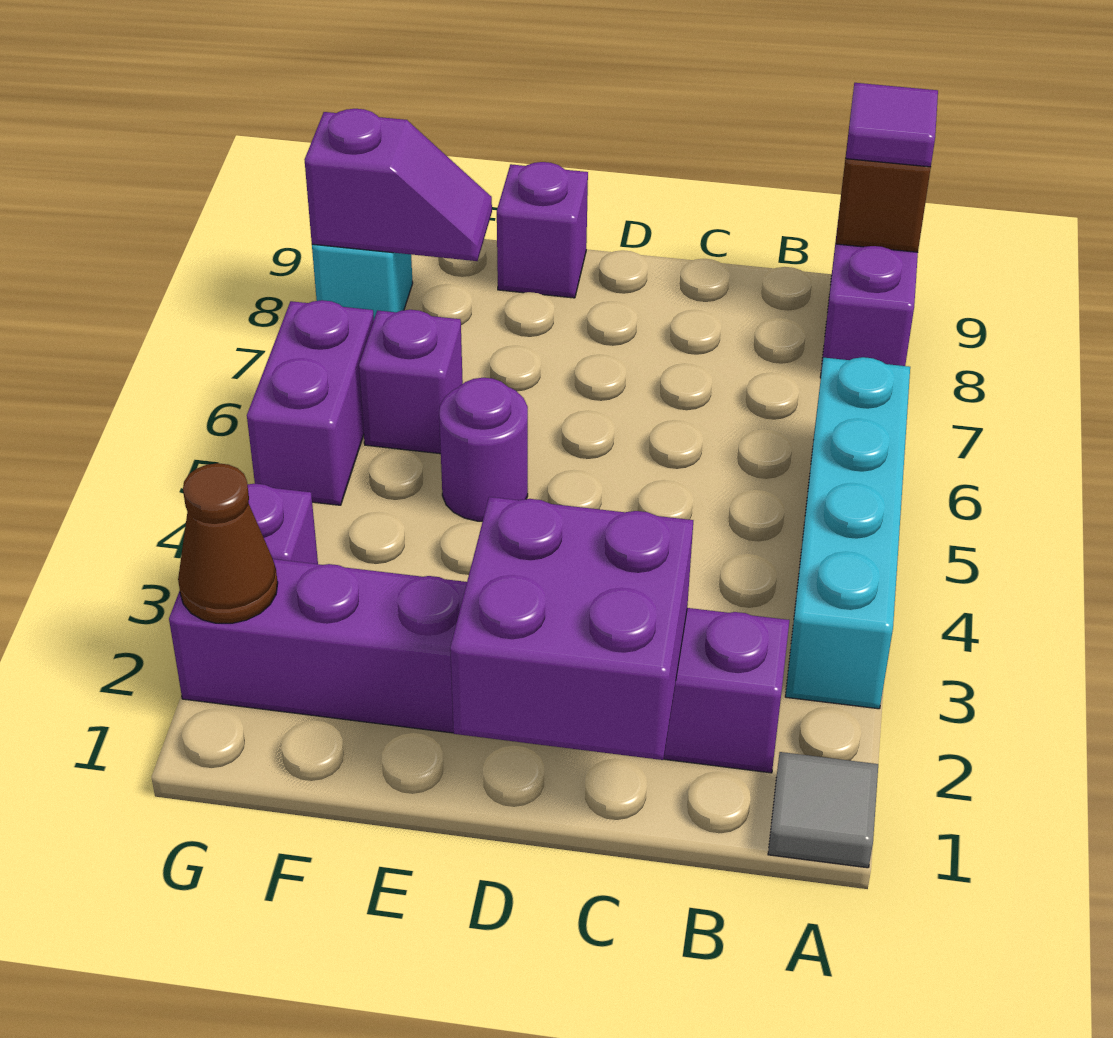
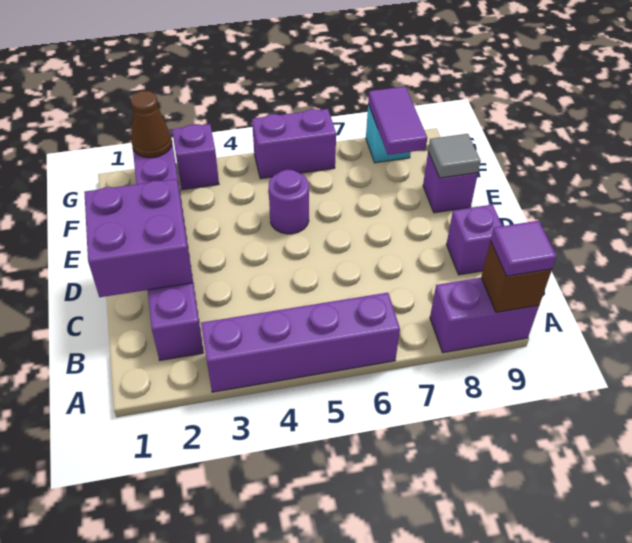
grey tile A1 level 1 -> grey tile E9 level 2
cyan brick A3:A6 level 1 -> purple brick A3:A6 level 1
purple brick F6 level 1 -> purple brick C9 level 1
purple slope F8:G8 level 2 top G -> purple tile F8:G8 level 2

